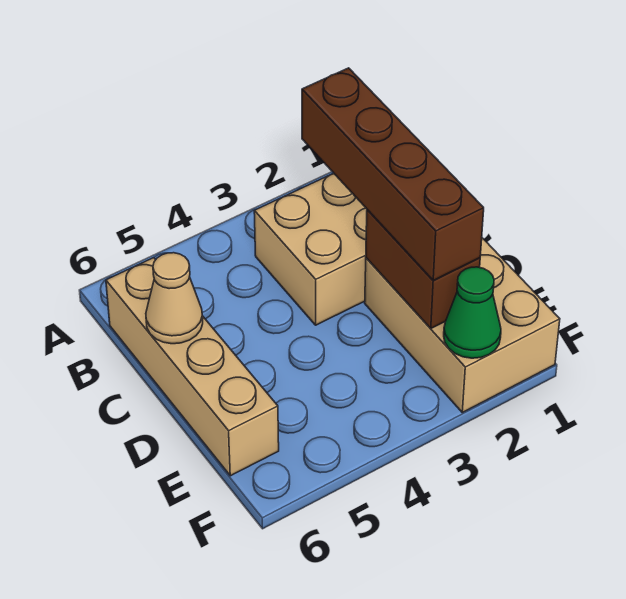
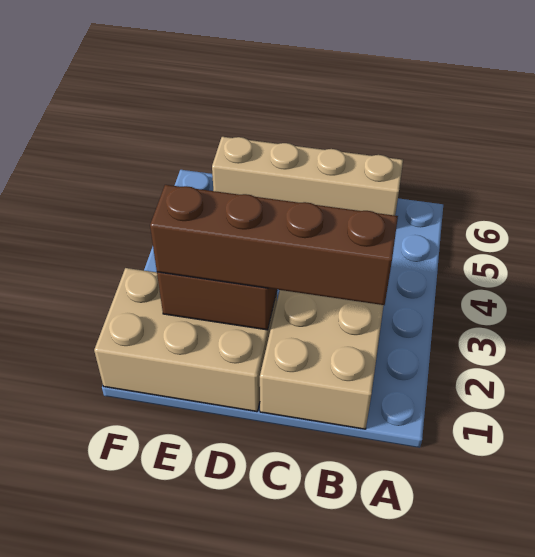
tan cone C6 level 2 -> none
green cone F2 level 2 -> none

